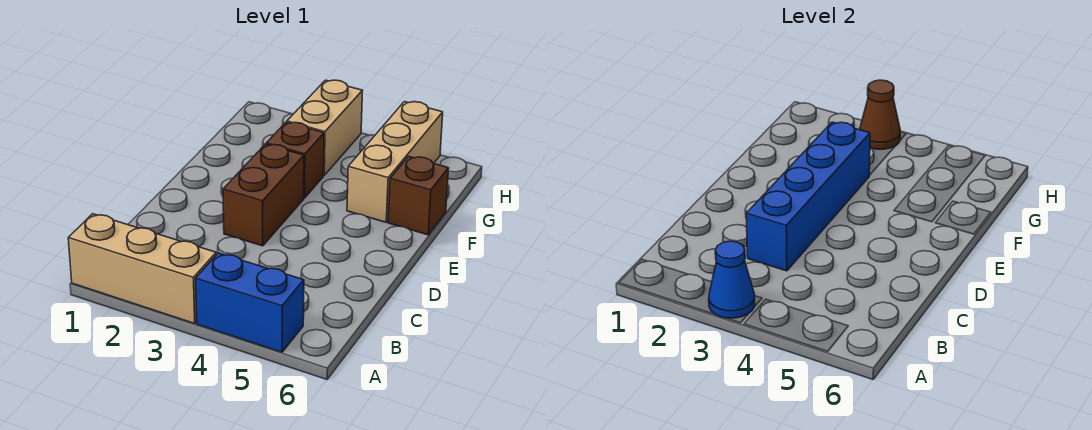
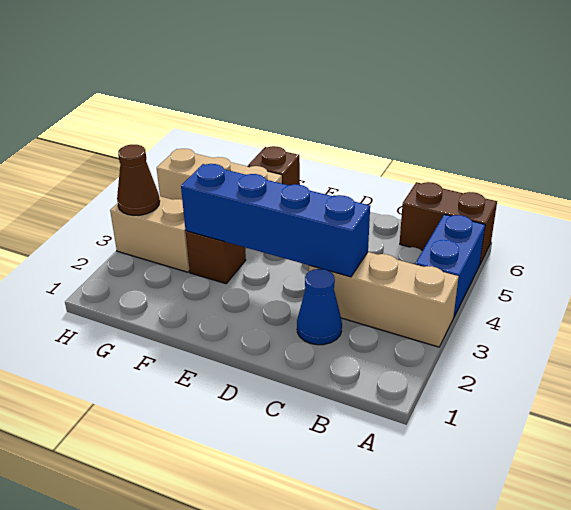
tan brick A1:A3 level 1 -> tan brick A3:C3 level 1
blue cone A3 level 2 -> blue cone C2 level 1
brown brick D3:E3 level 1 -> brown brick A6:B6 level 1

